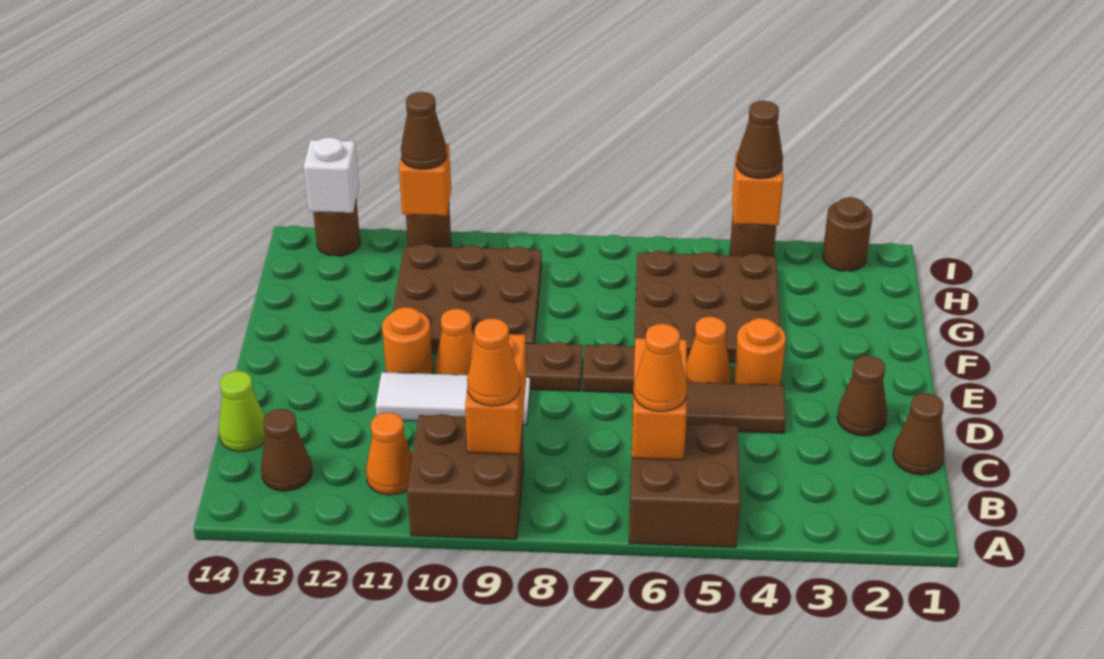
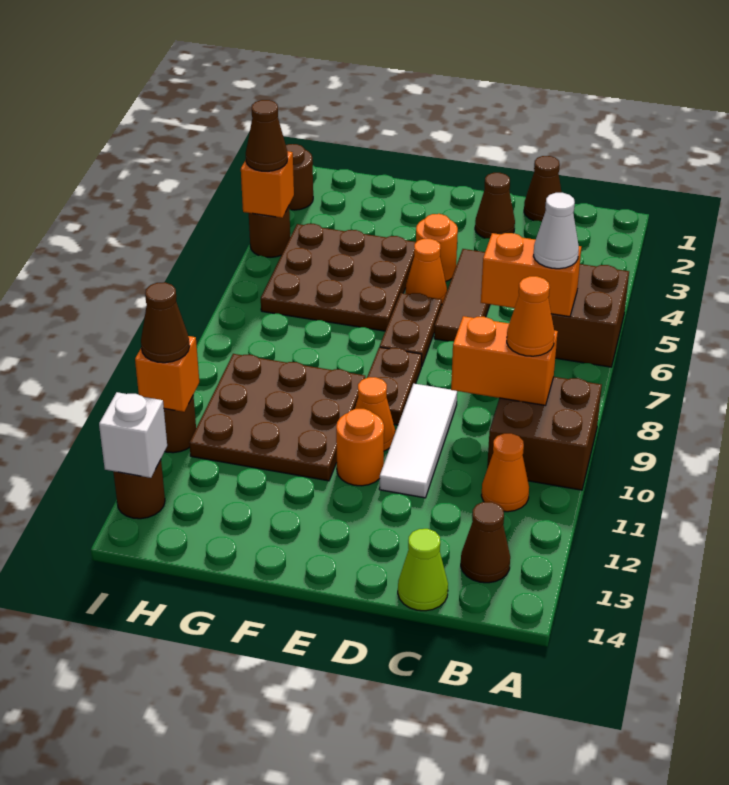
orange cone B6 level 3 -> white cone B6 level 3

